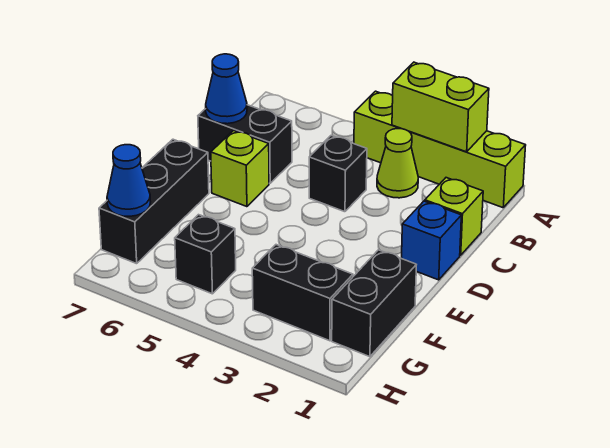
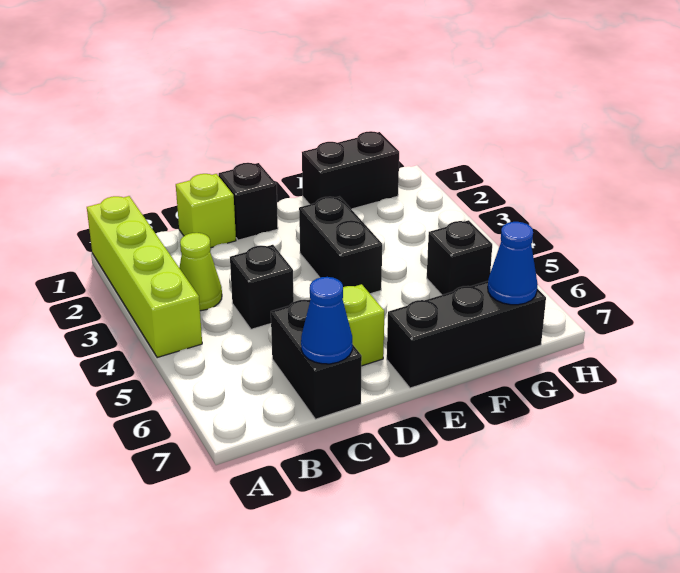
lime brick A2:A3 level 2 -> none
blue brick D1 level 1 -> black brick D1 level 1
black brick G2:G3 level 1 -> black brick E3:E4 level 1

